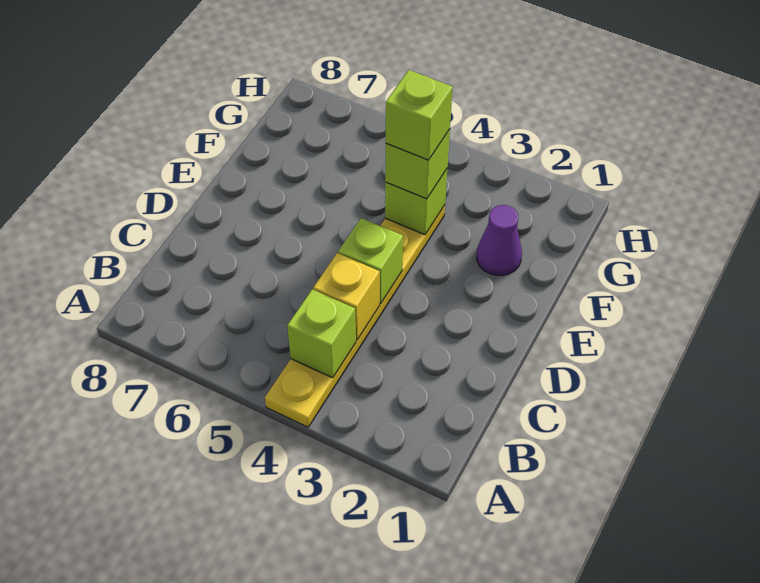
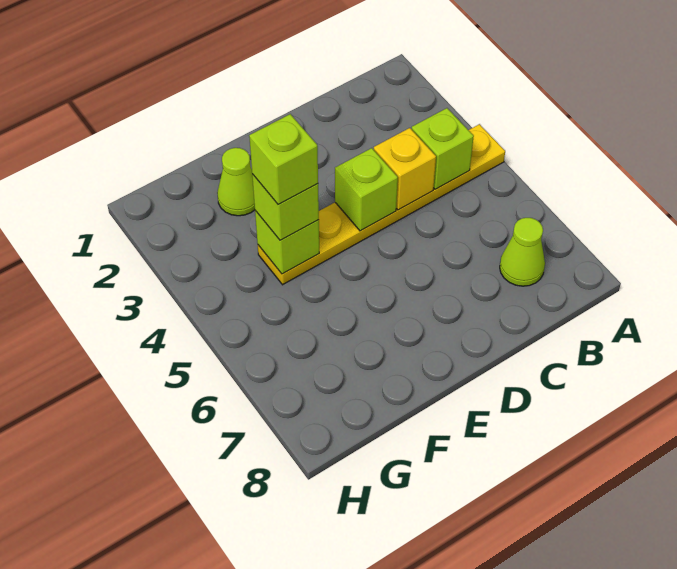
none -> lime cone B7 level 1
purple cone F2 level 1 -> lime cone F2 level 1

